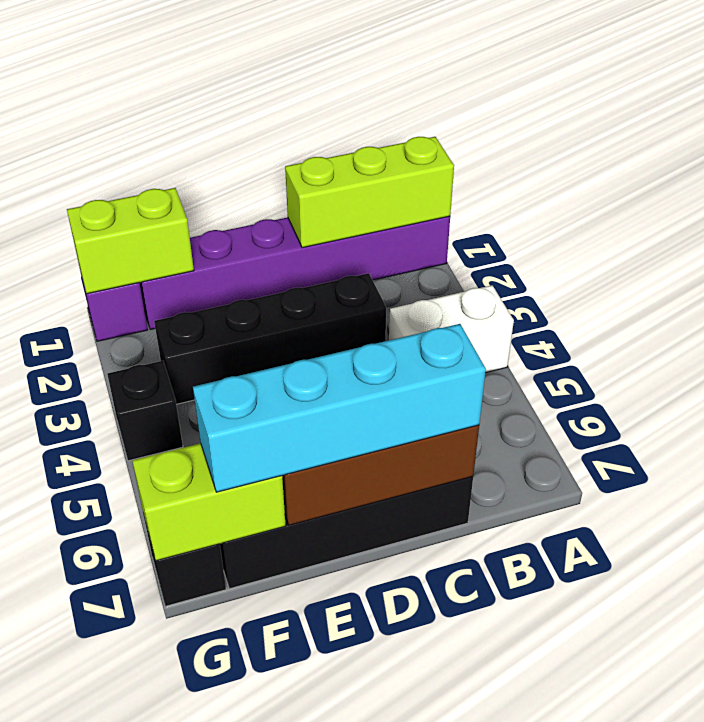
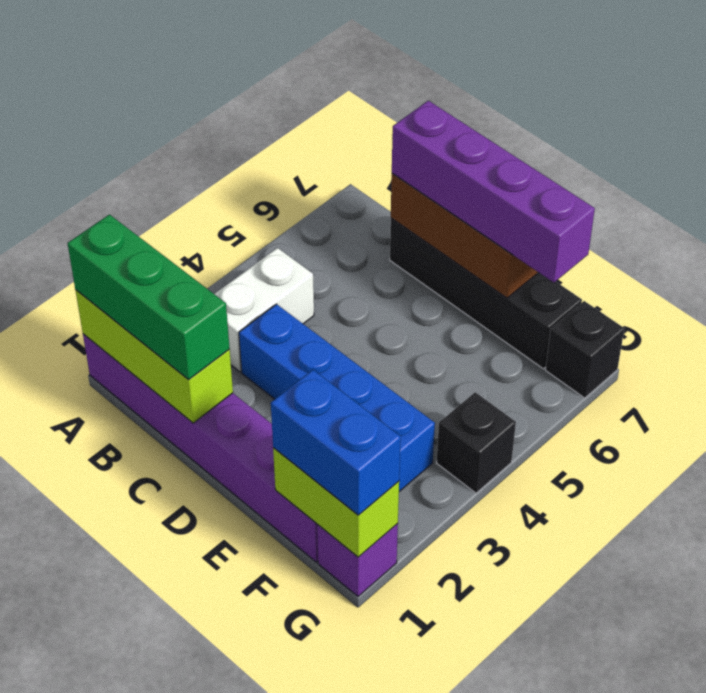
none -> green brick A1:C1 level 3
white brick A4:B4 level 1 -> white brick B3:B4 level 1
black brick C3:F3 level 1 -> blue brick C3:F3 level 1
cyan brick C7:F7 level 3 -> purple brick C7:F7 level 3
none -> blue brick F1:G1 level 3
lime brick F7:G7 level 2 -> none

